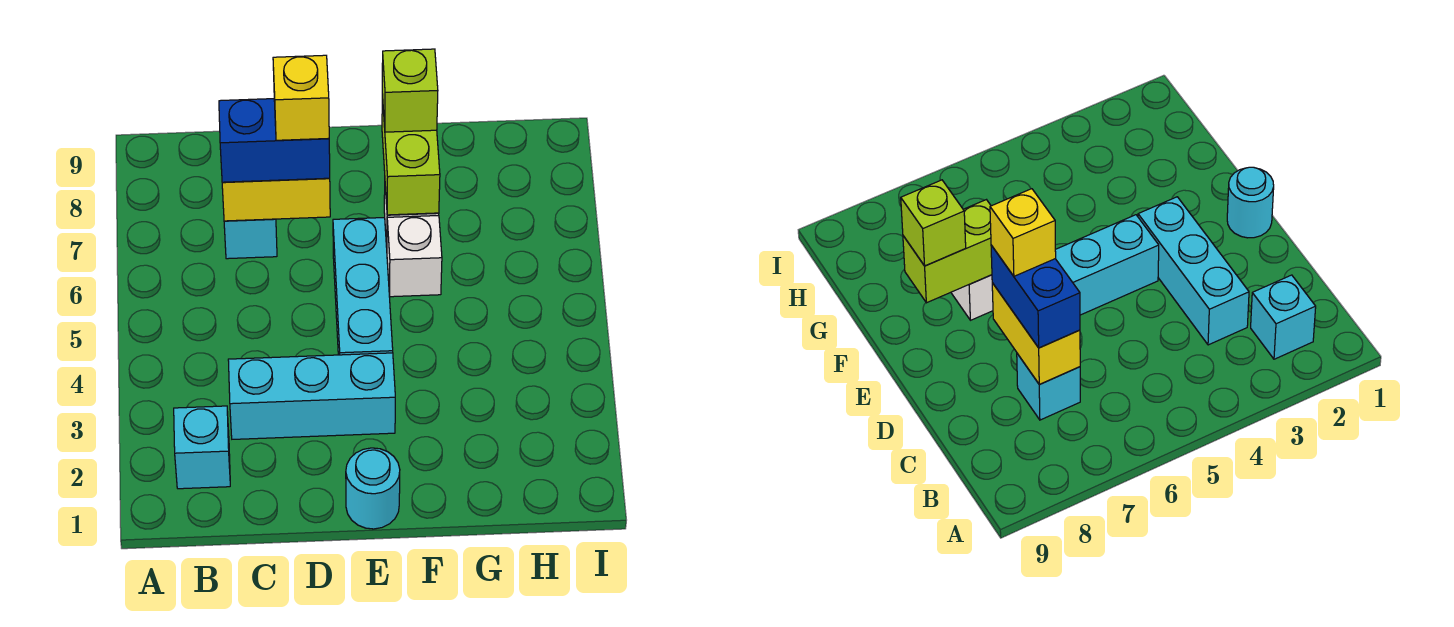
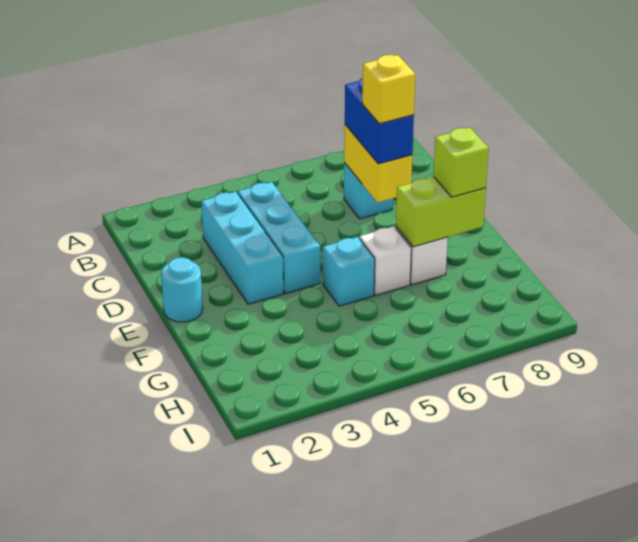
cyan brick B2 level 1 -> cyan brick F5 level 1
cyan brick E4:E6 level 1 -> cyan brick C4:E4 level 1

